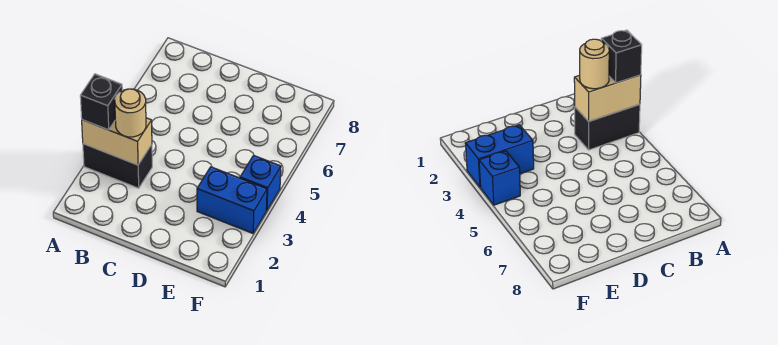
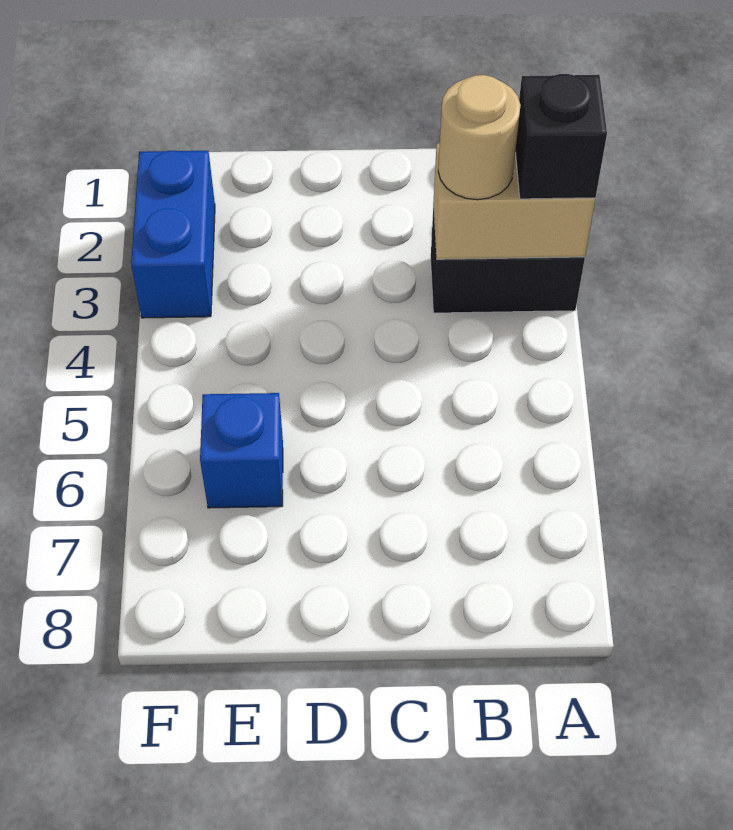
blue brick E3:F3 level 1 -> blue brick F2:F3 level 1
blue brick F4 level 1 -> blue brick E6 level 1

